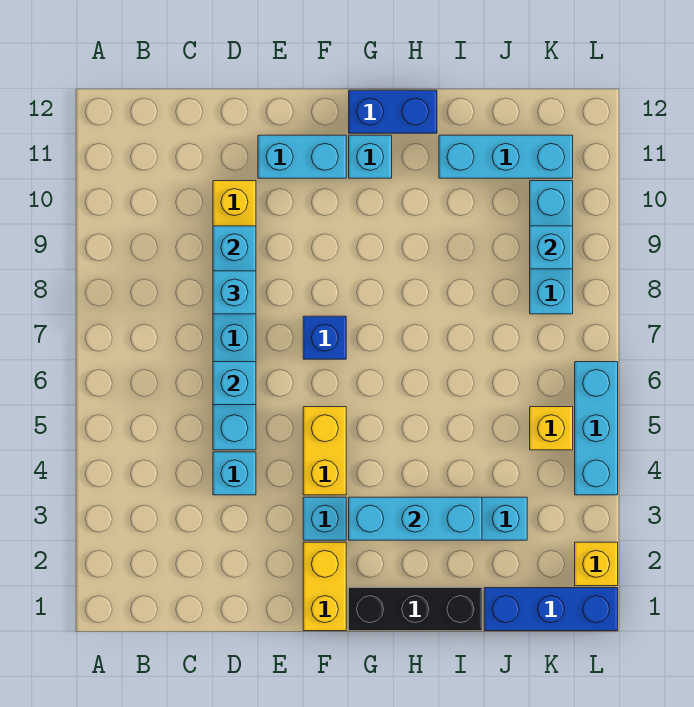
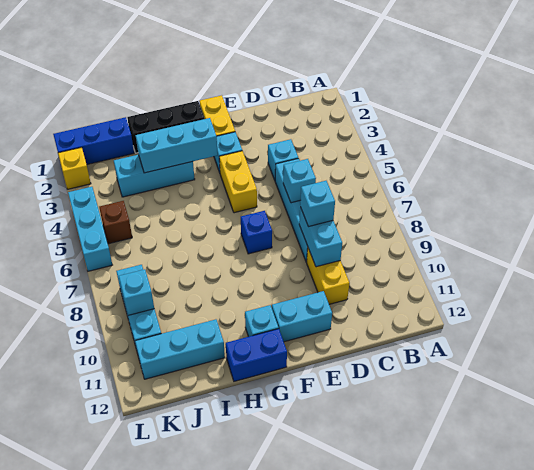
yellow brick K5 level 1 -> brown brick K5 level 1

